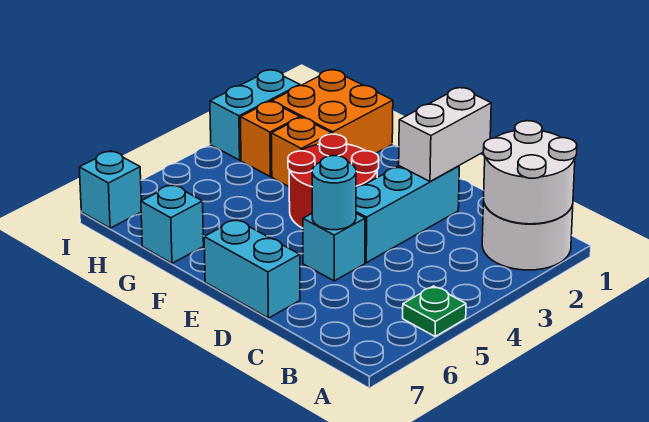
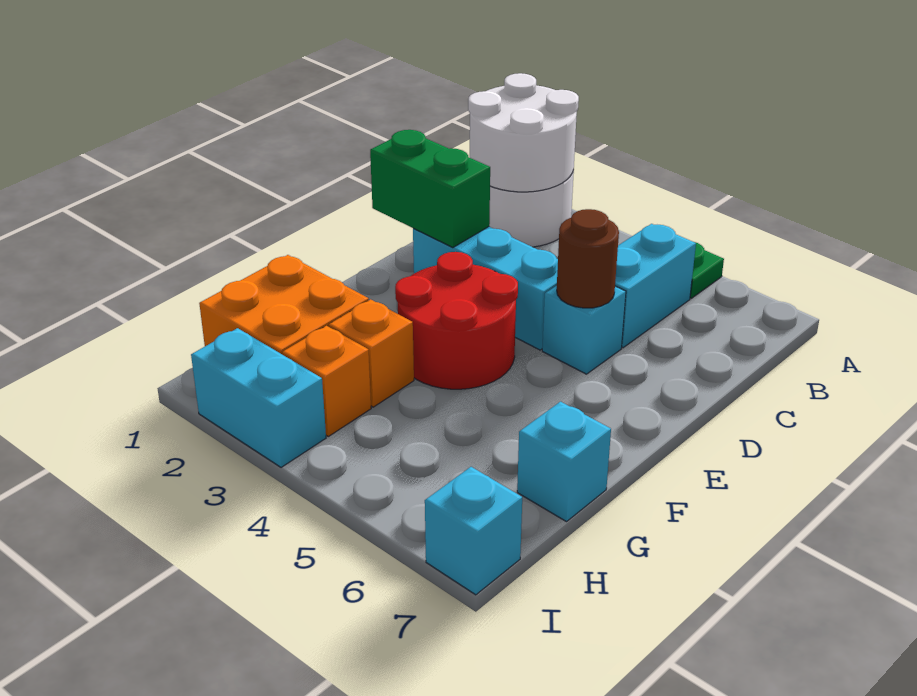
white brick D1:D2 level 2 -> green brick D1:D2 level 2
cyan round brick D5 level 2 -> brown round brick D5 level 2
cyan brick D7:E7 level 1 -> cyan brick B5:C5 level 1

